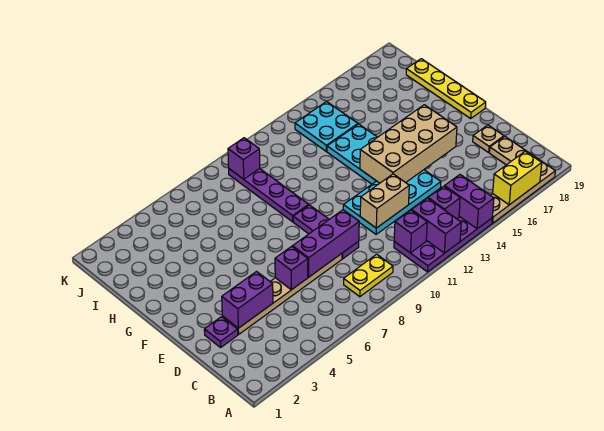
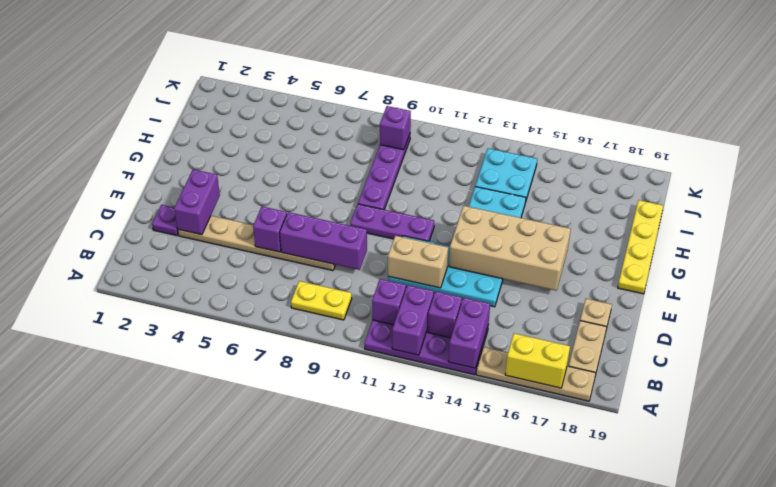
purple brick D3:D4 level 2 -> purple brick D3:E3 level 2
purple plate D9:F9 level 1 -> purple plate F9:F11 level 1

